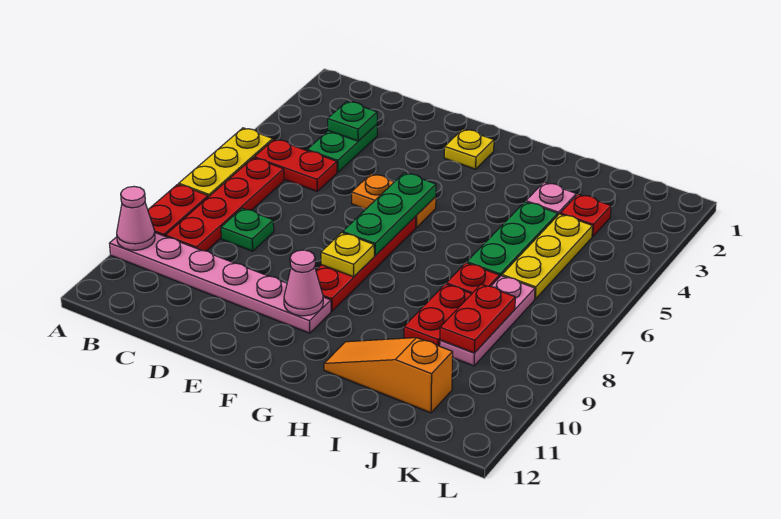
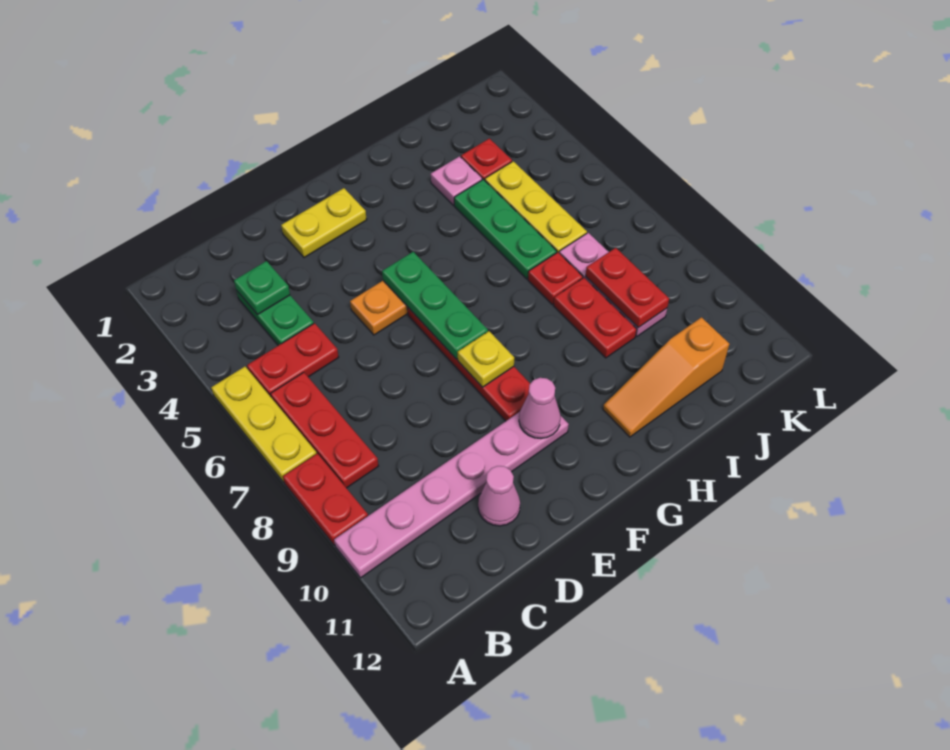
pink cone A10 level 2 -> pink cone D11 level 1
red plate B6:B9 level 1 -> red plate B6:B8 level 1
green plate C8 level 1 -> none
yellow plate F2 level 1 -> yellow plate E2:F2 level 1

